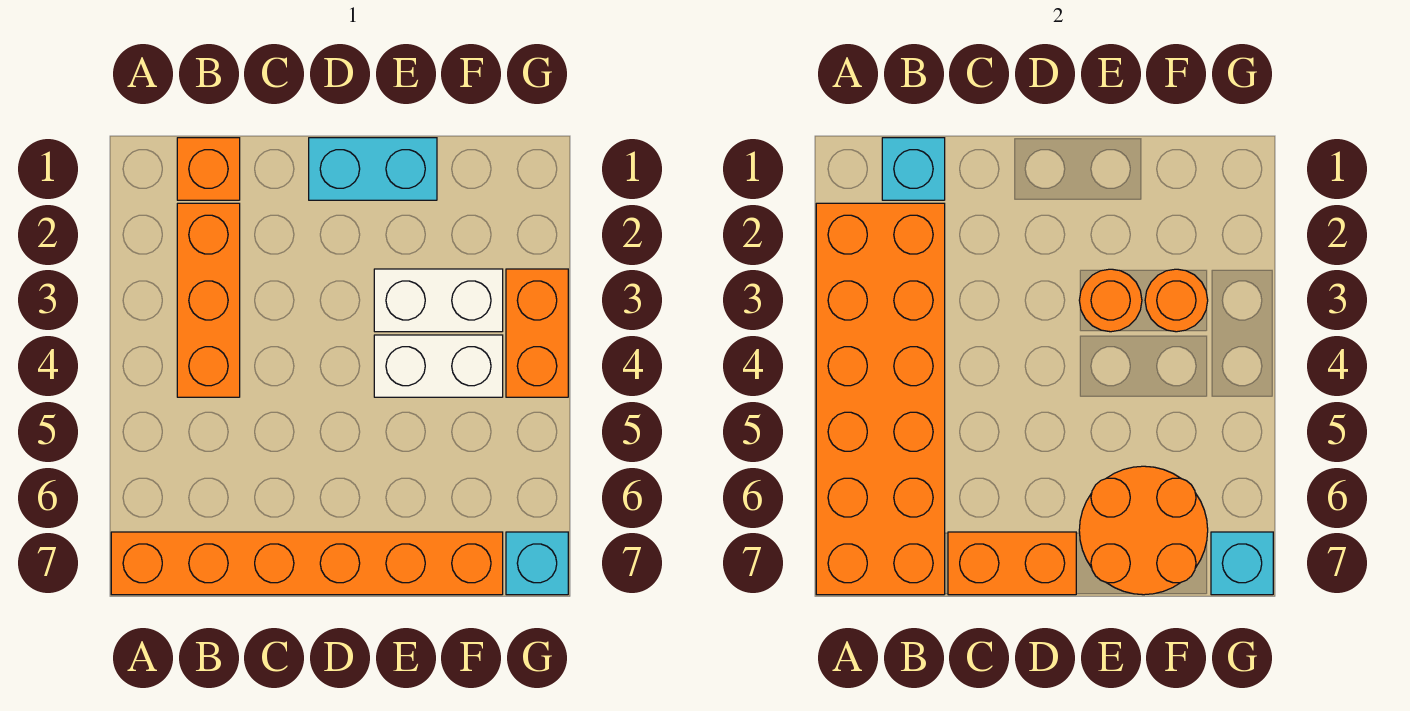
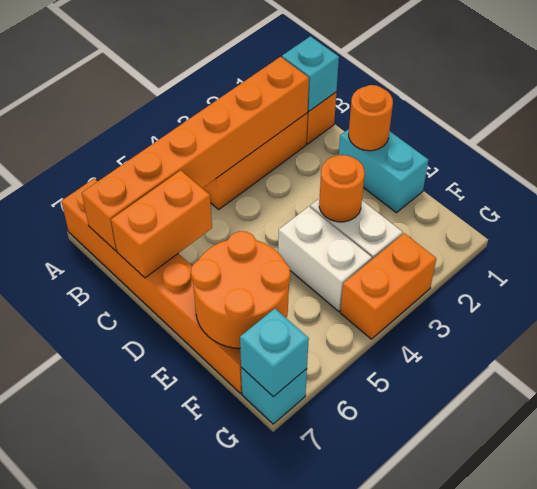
orange brick A2:B7 level 2 -> orange brick B2:B7 level 2
orange brick C7:D7 level 2 -> orange brick C6:C7 level 2
orange round brick F3 level 2 -> orange round brick D1 level 2

